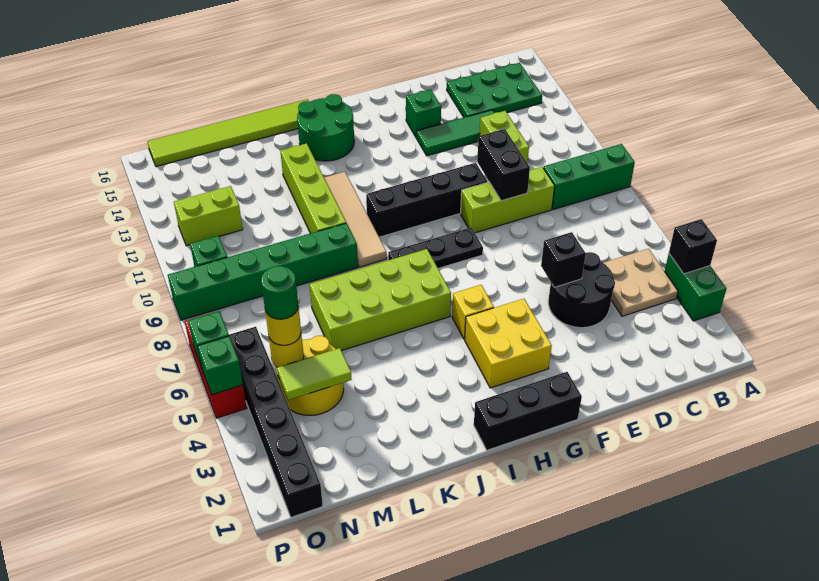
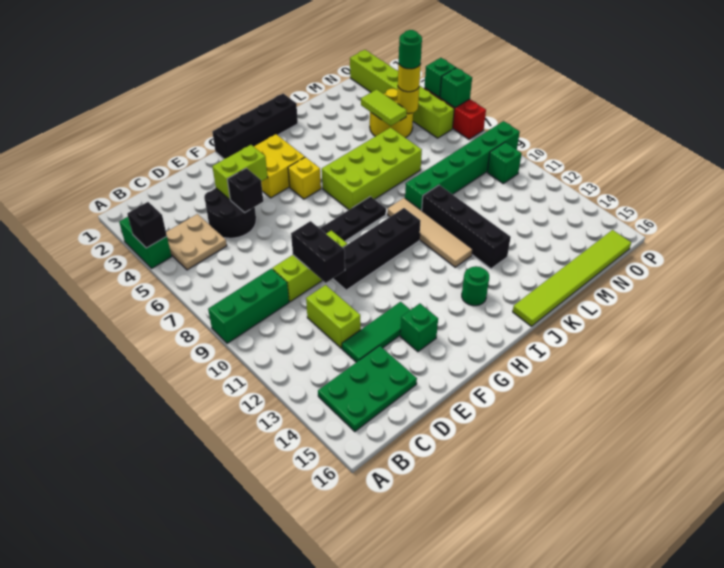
black brick G1:I1 level 1 -> black brick G1:J1 level 1
green round brick I14:J15 level 1 -> green round brick I14 level 1
lime brick K10:K13 level 1 -> black brick K10:K13 level 1
lime tile M4:N4 level 2 -> lime tile M4:M5 level 2
lime brick N12:O12 level 1 -> lime brick E4:F4 level 2
black brick O1:O6 level 1 -> lime brick O1:O6 level 1

